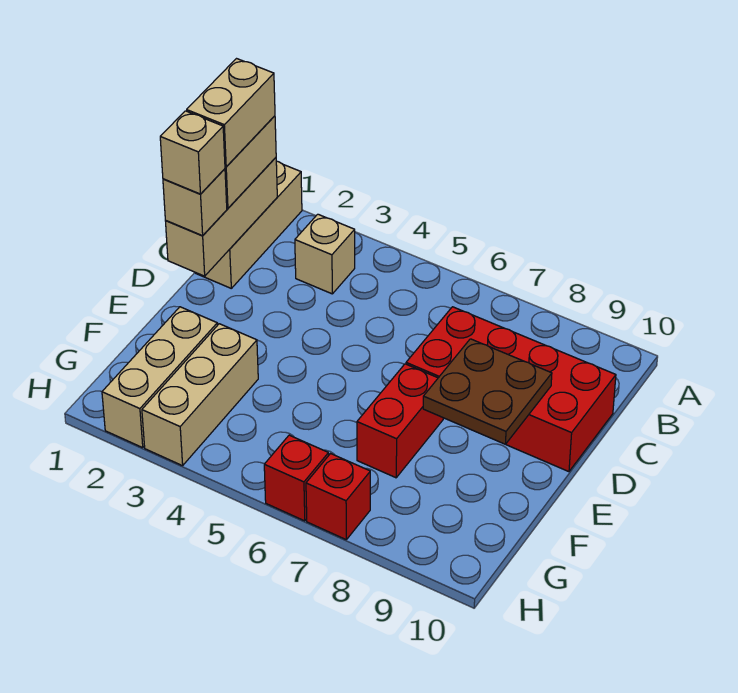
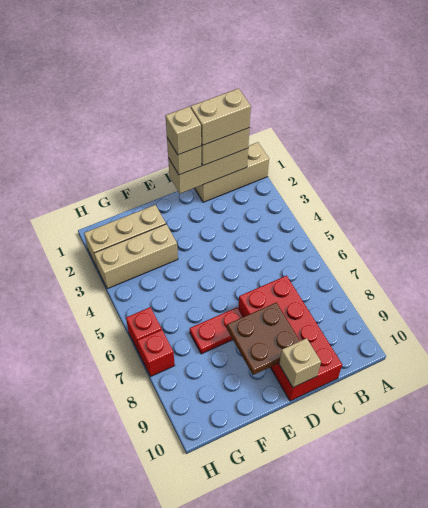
tan brick B3 level 1 -> tan brick D10 level 2
red brick E7:F7 level 1 -> red plate E7:F7 level 1

